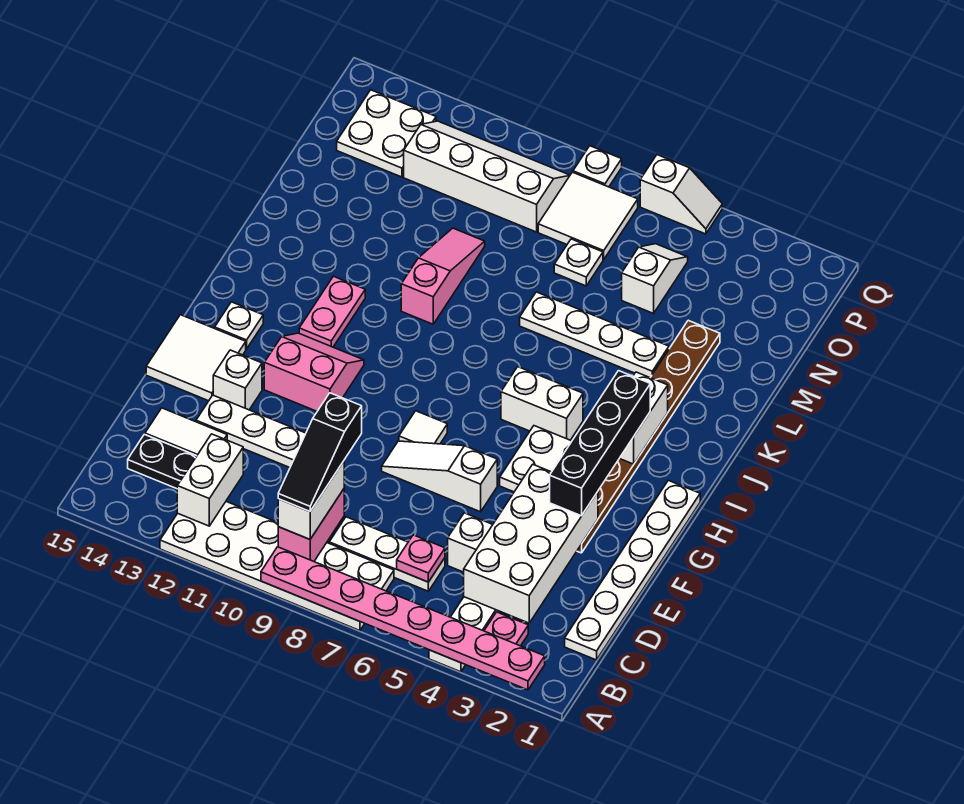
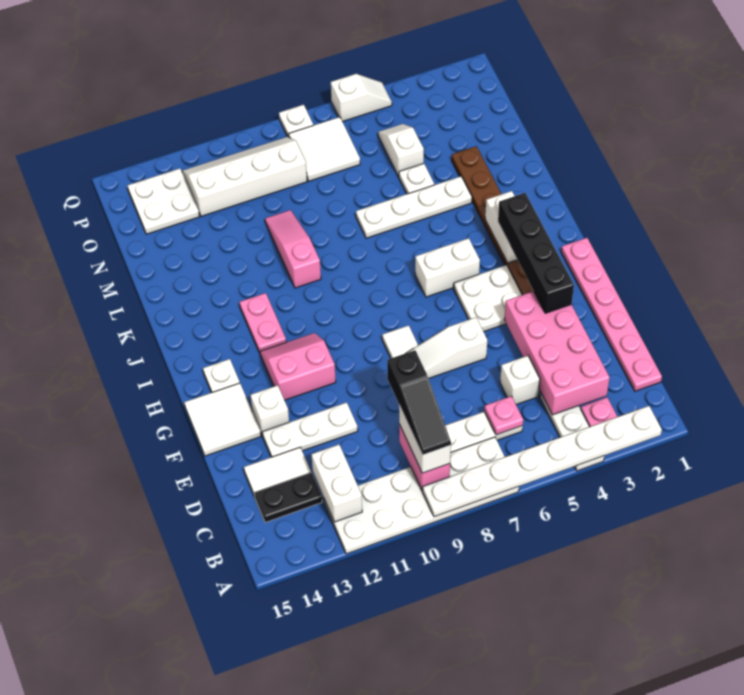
pink plate A2:A9 level 2 -> white plate A2:A9 level 2
white plate C1:H1 level 1 -> pink plate C1:H1 level 1
white brick C3:F4 level 2 -> pink brick C3:F4 level 2
white plate N7 level 1 -> white plate M5 level 1

